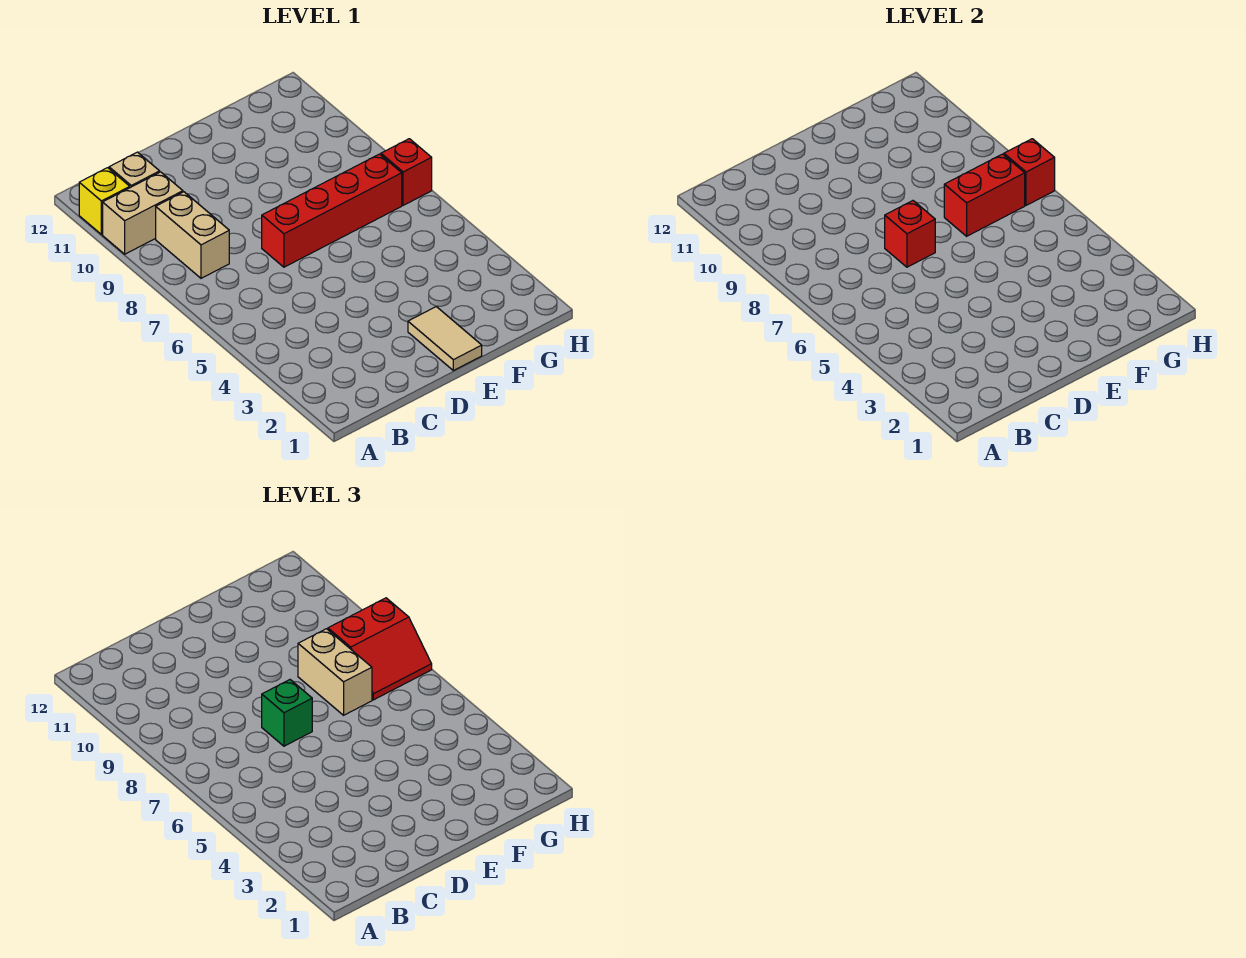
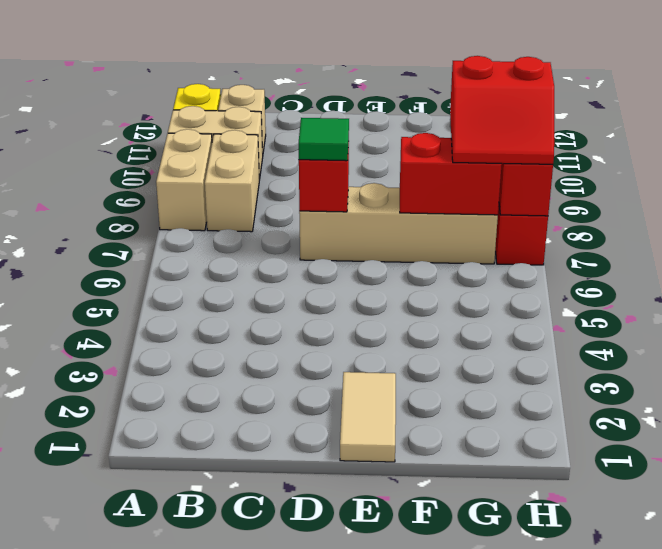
red brick D7:G7 level 1 -> tan brick D7:G7 level 1
green brick D7 level 3 -> green tile D7 level 3
tan brick F7:F8 level 3 -> tan brick A8:A9 level 1

